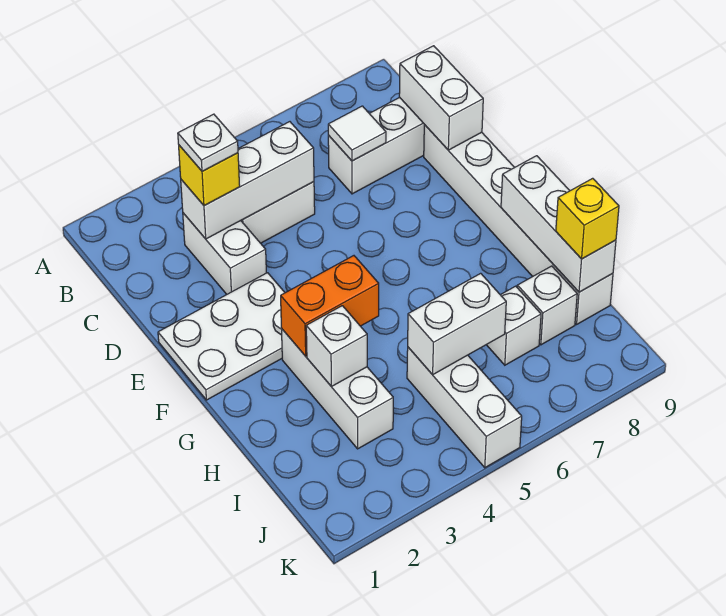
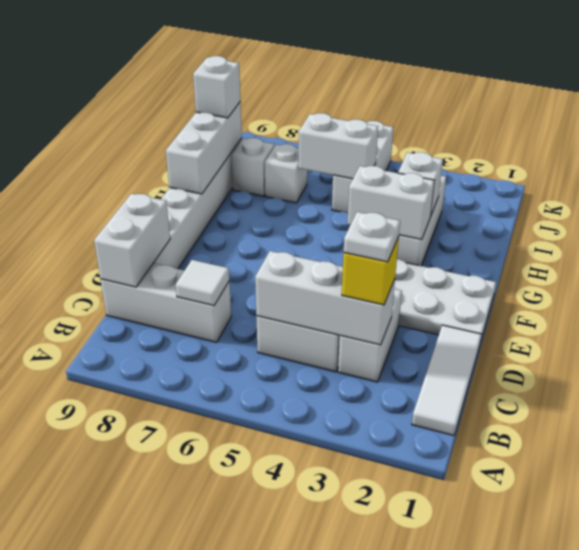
none -> white tile B1:D1 level 1
orange brick G3:G4 level 2 -> white brick G3:G4 level 2
yellow brick I9 level 3 -> white brick I9 level 3

